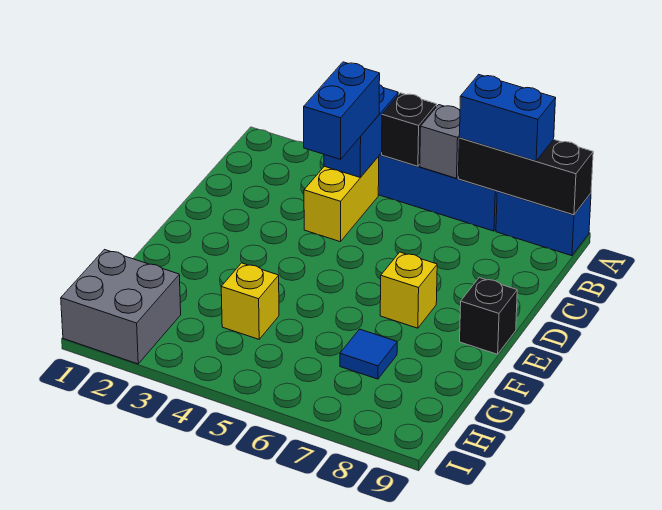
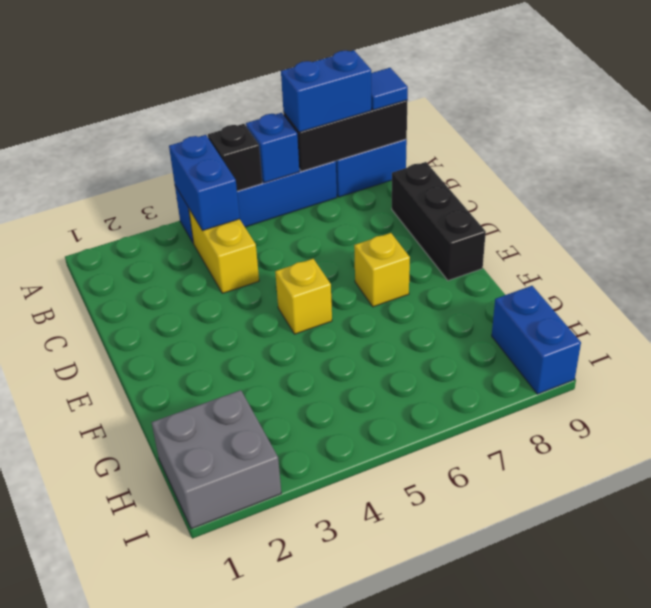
grey brick A6 level 2 -> blue brick A6 level 2
blue brick B4:C4 level 3 -> blue brick H9:I9 level 1
black brick E9 level 1 -> black brick C9:E9 level 1
yellow brick G4 level 1 -> yellow brick E5 level 1
blue tile G7 level 1 -> blue tile A9 level 3

